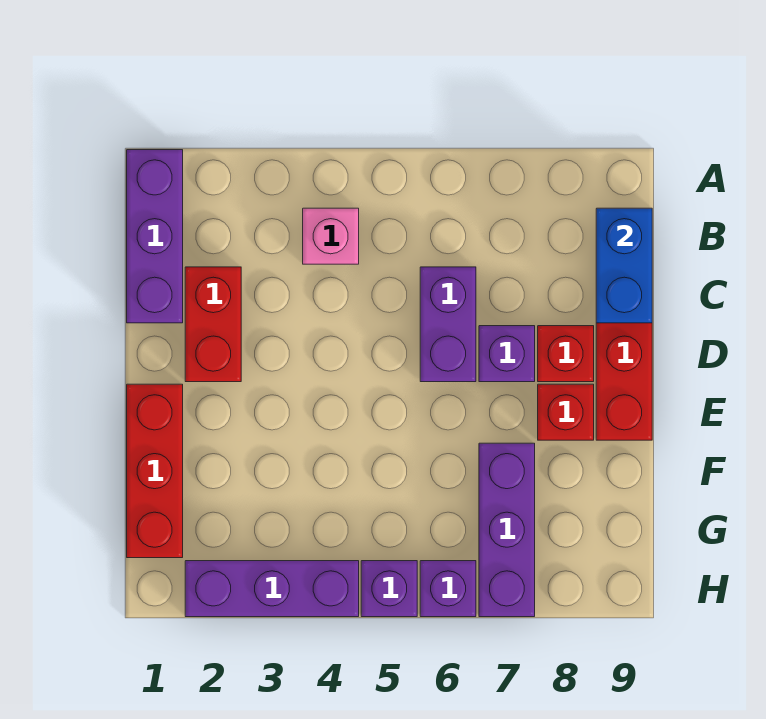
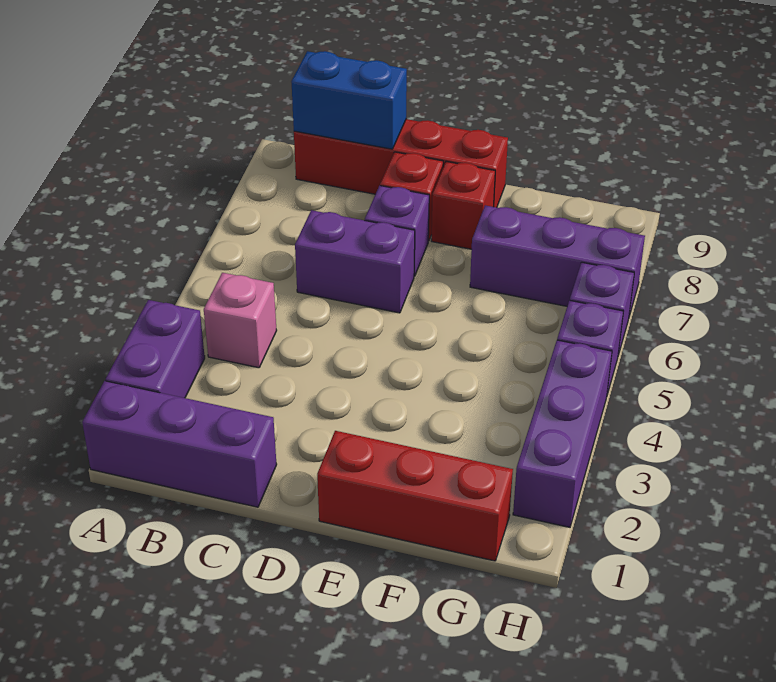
none -> purple brick A2:A3 level 1
red brick C2:D2 level 1 -> none

